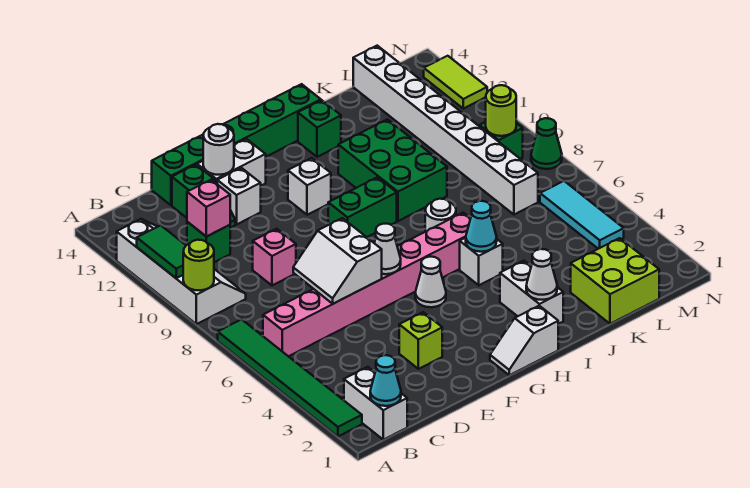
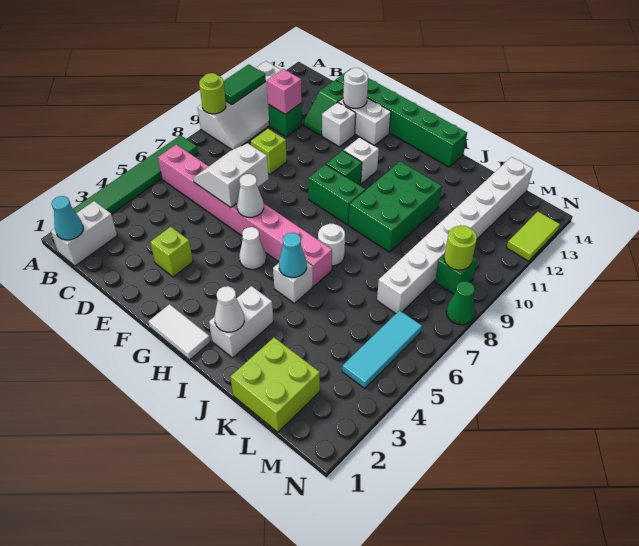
pink brick D9 level 1 -> lime brick D9 level 1
white slope G1:H1 level 1 top H -> white tile G1:H1 level 1
green brick I13 level 1 -> green brick G10 level 1

